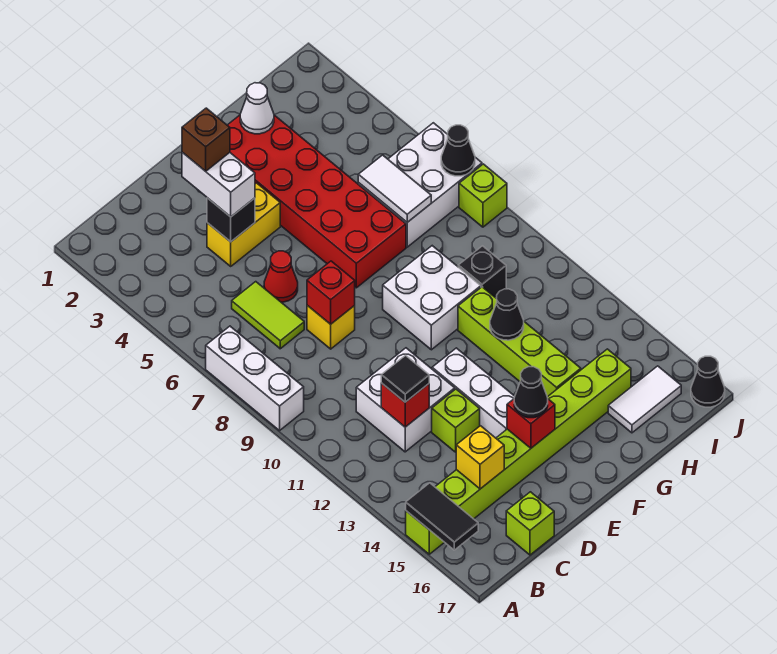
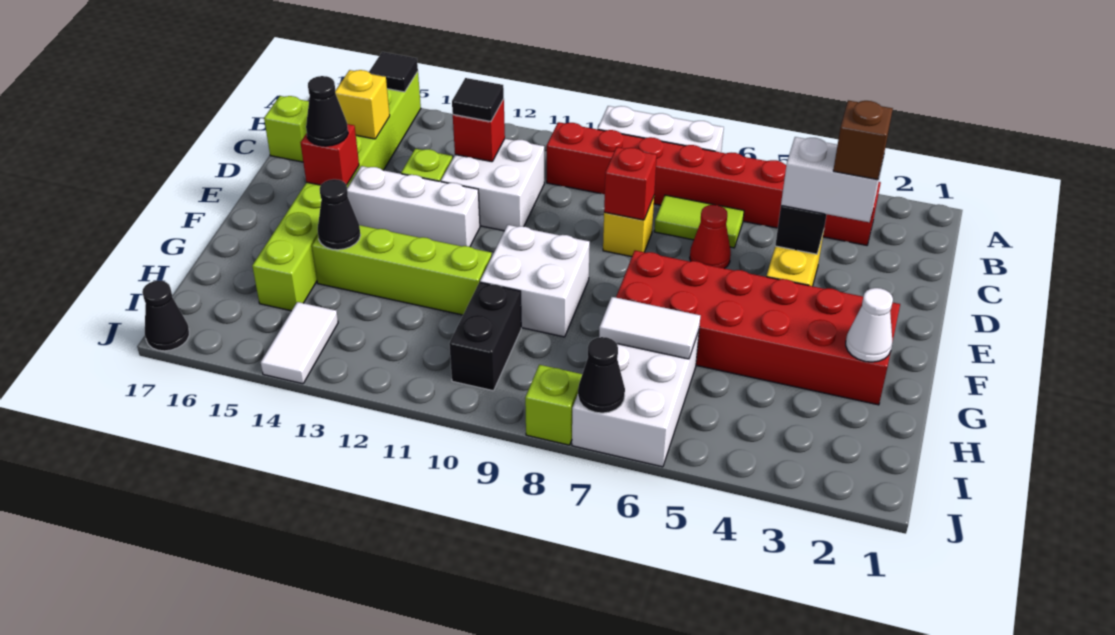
black tile A15:A16 level 2 -> black tile A15 level 2
none -> red brick B3:B10 level 1
black cone G12 level 2 -> black cone G14 level 2
black brick H10 level 1 -> black brick H10:I10 level 1
white tile H16:I16 level 1 -> white tile I14:J14 level 1

